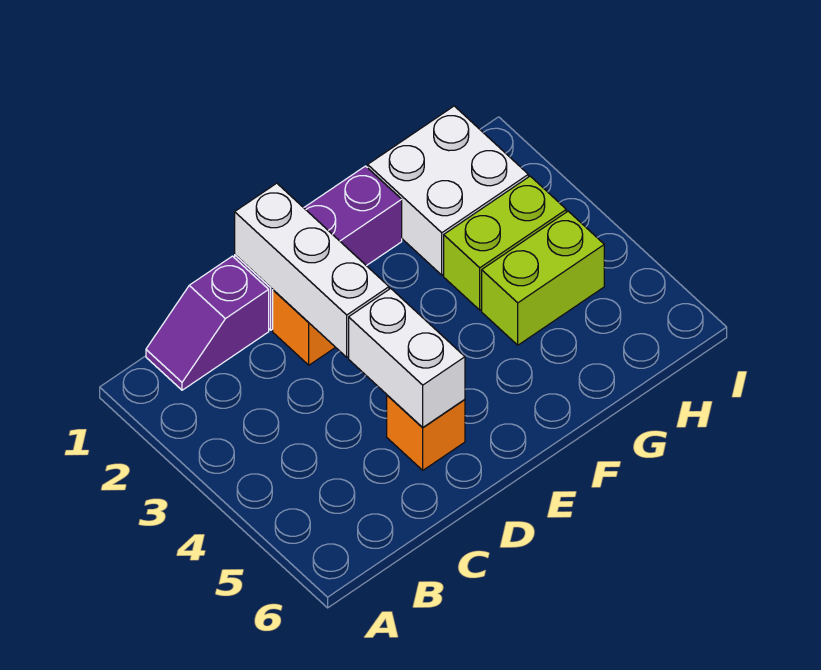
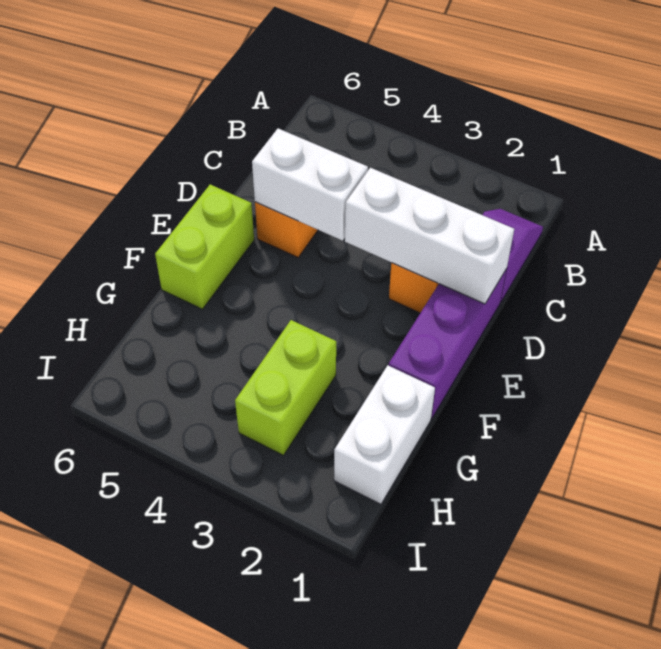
white brick G1:H2 level 1 -> white brick G1:H1 level 1
lime brick G4:H4 level 1 -> lime brick E6:F6 level 1

